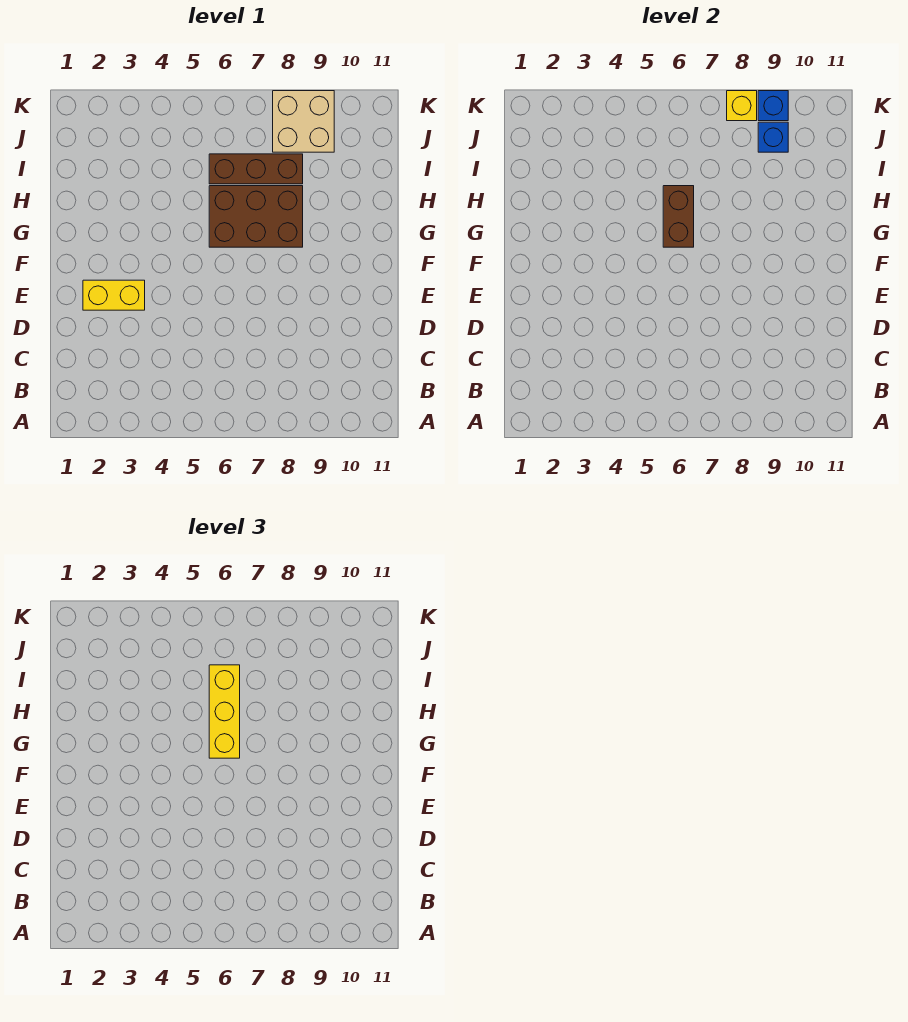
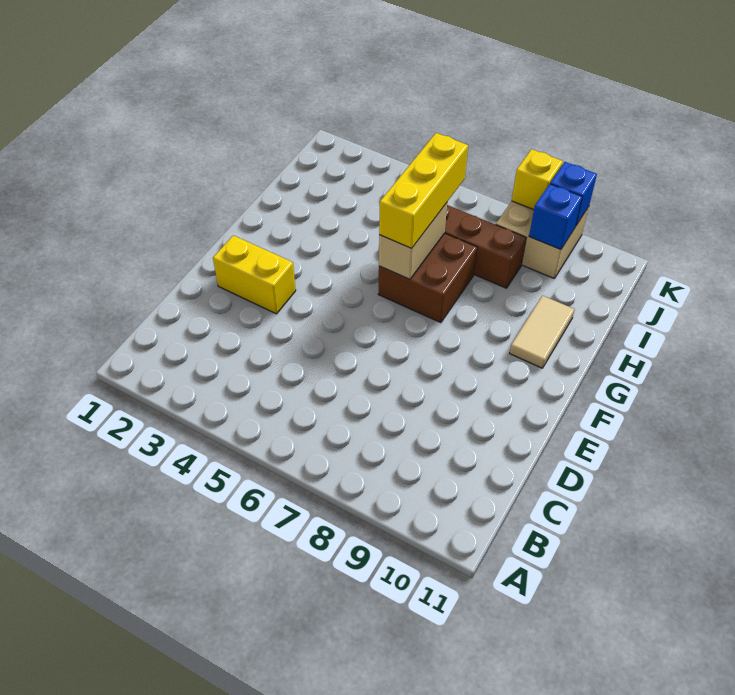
brown brick G6:H8 level 1 -> brown brick G6:H7 level 1
brown brick G6:H6 level 2 -> tan brick G6:H6 level 2
none -> tan tile G10:H10 level 1

